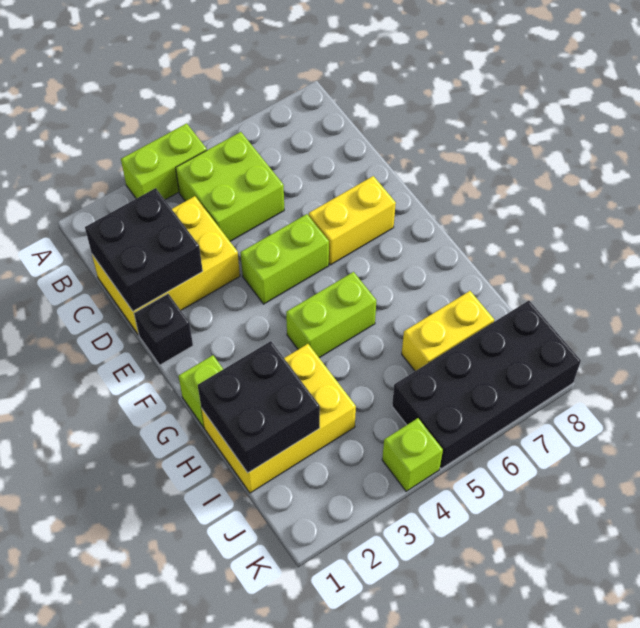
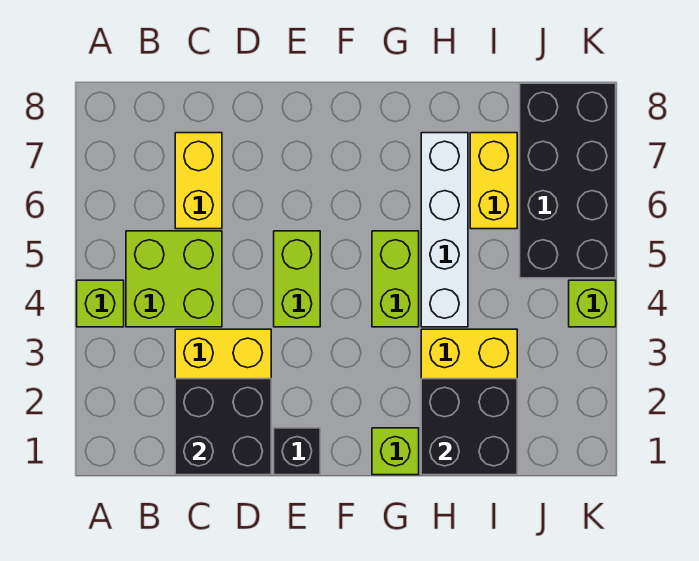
lime brick A3:A4 level 1 -> lime brick A4 level 1
yellow brick E6:E7 level 1 -> yellow brick C6:C7 level 1
none -> white brick H4:H7 level 1

